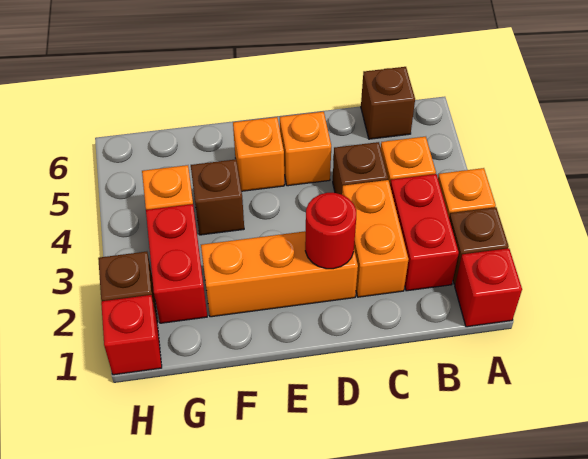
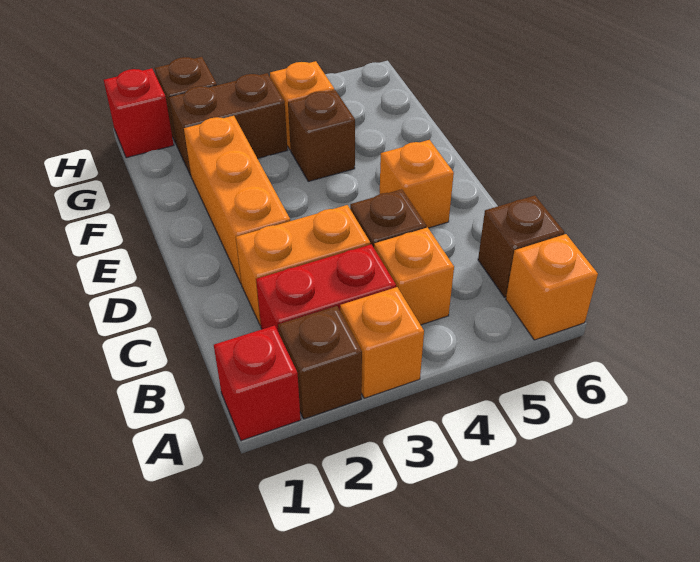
red round brick D2 level 2 -> none
orange brick E5 level 1 -> orange brick A6 level 1
red brick G2:G3 level 1 -> brown brick G2:G3 level 1

